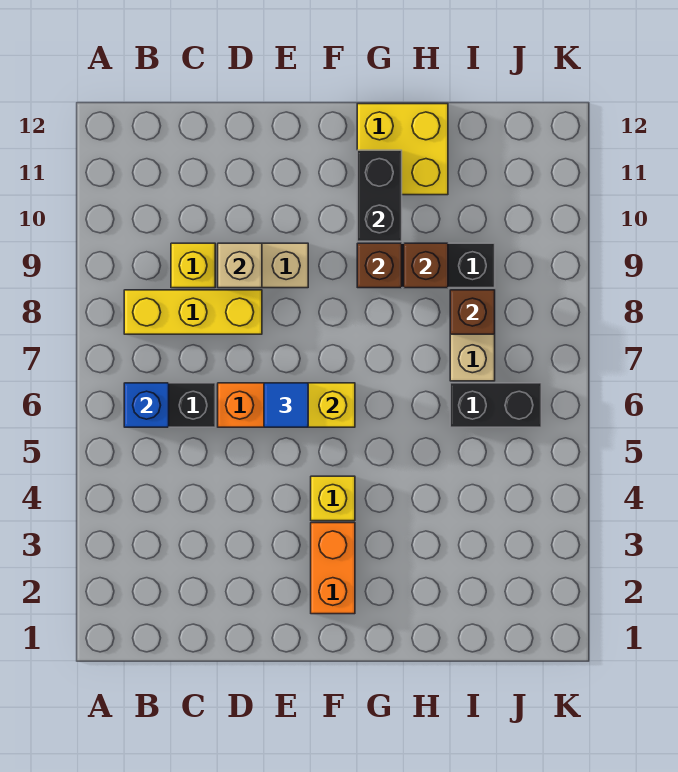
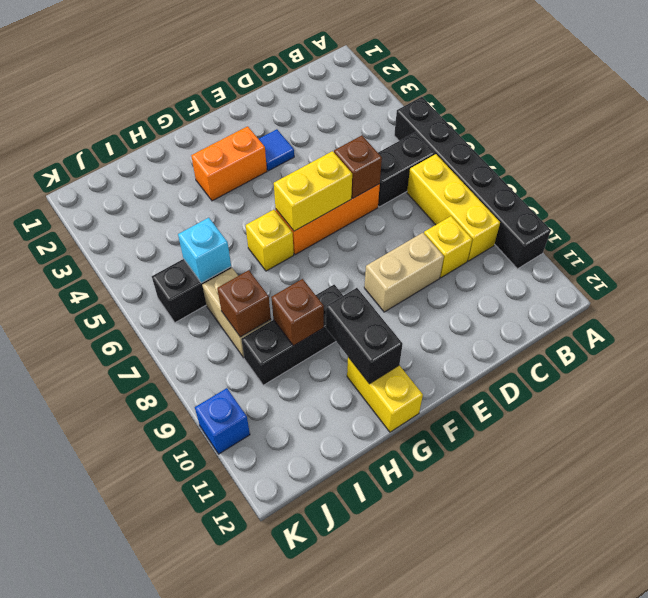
none -> black brick A5:A10 level 1
blue brick B6 level 2 -> blue brick K10 level 1
yellow brick B8:D8 level 1 -> yellow brick B7:B9 level 1
tan brick D9 level 2 -> none
blue tile E6 level 3 -> blue tile E3 level 1
orange brick F2:F3 level 1 -> orange brick F3:G3 level 1
yellow brick F4 level 1 -> yellow brick G6 level 1
brown brick G9 level 2 -> brown brick D6 level 2
yellow brick G11:H12 level 1 -> yellow brick G11:G12 level 1
none -> cyan brick I6 level 2

